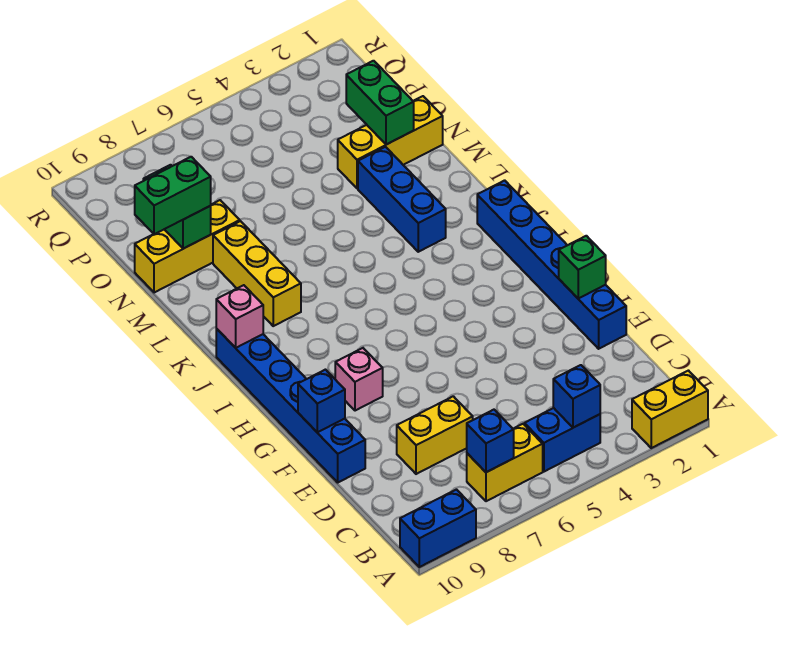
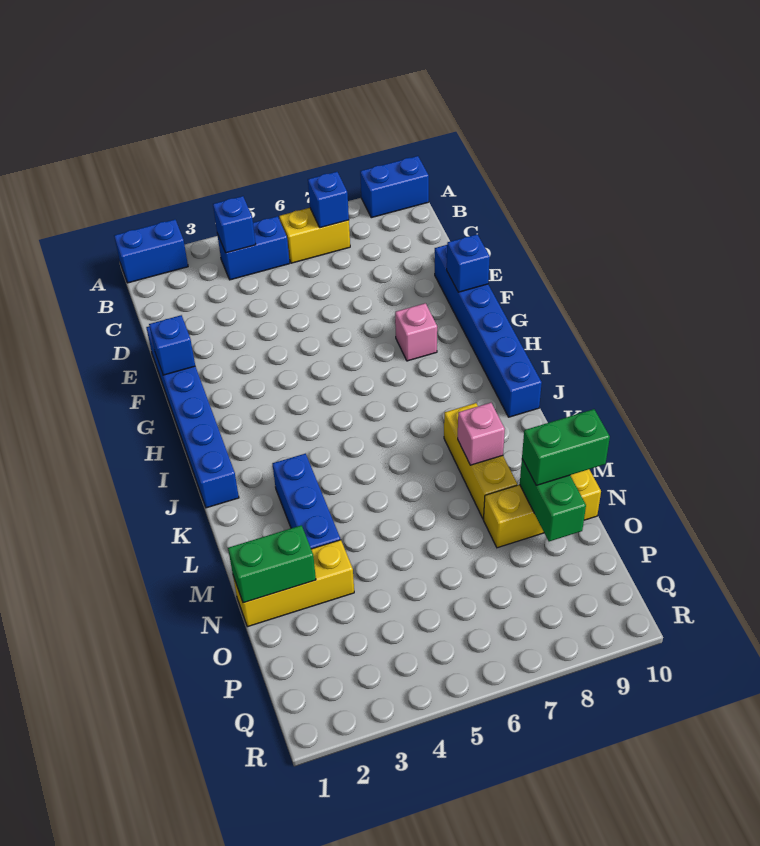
yellow brick A1:A2 level 1 -> blue brick A1:A2 level 1
yellow brick D7:D8 level 1 -> none
green brick F1 level 2 -> blue brick F1 level 2
pink brick J10 level 2 -> pink brick L8 level 2
green brick N2:O2 level 2 -> green brick N1:N2 level 2

